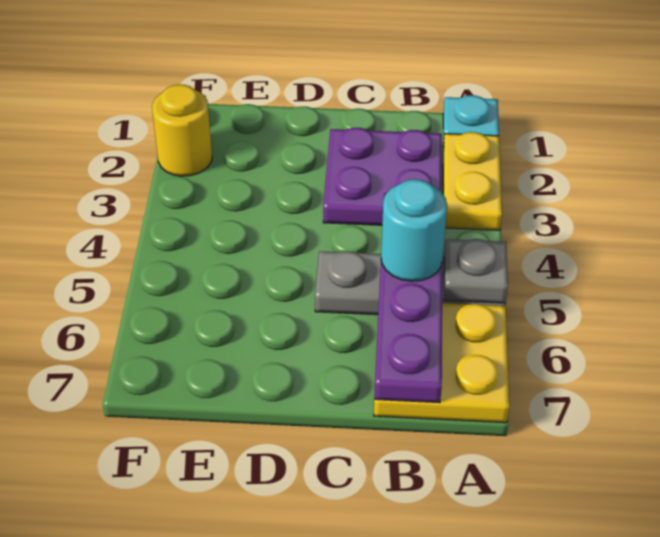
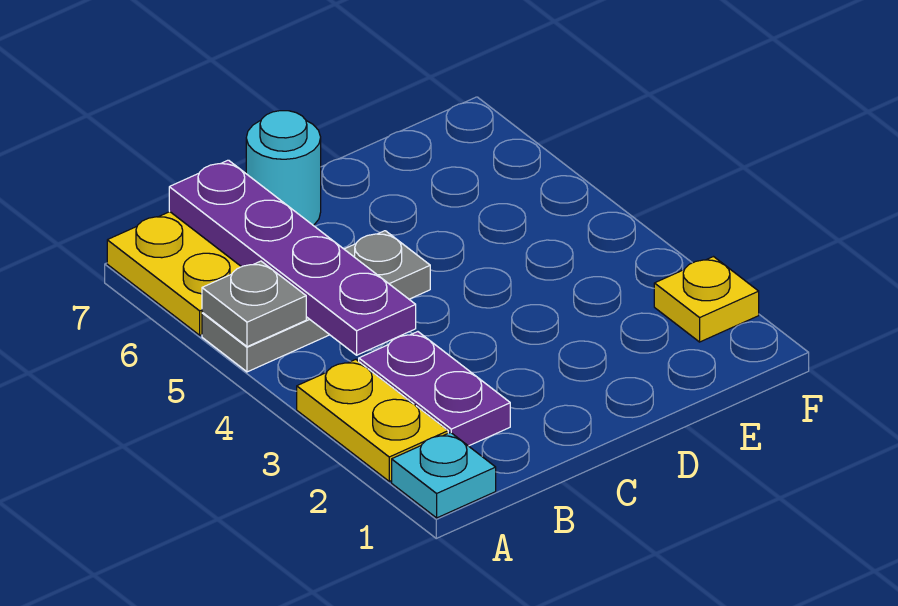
purple plate B2:C3 level 1 -> purple plate B2:B3 level 1
cyan round brick B5 level 3 -> cyan round brick C7 level 1
yellow round brick F2 level 1 -> yellow plate F2 level 1

